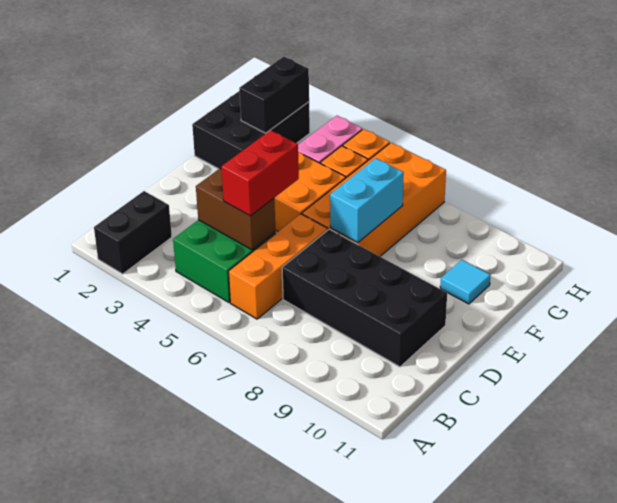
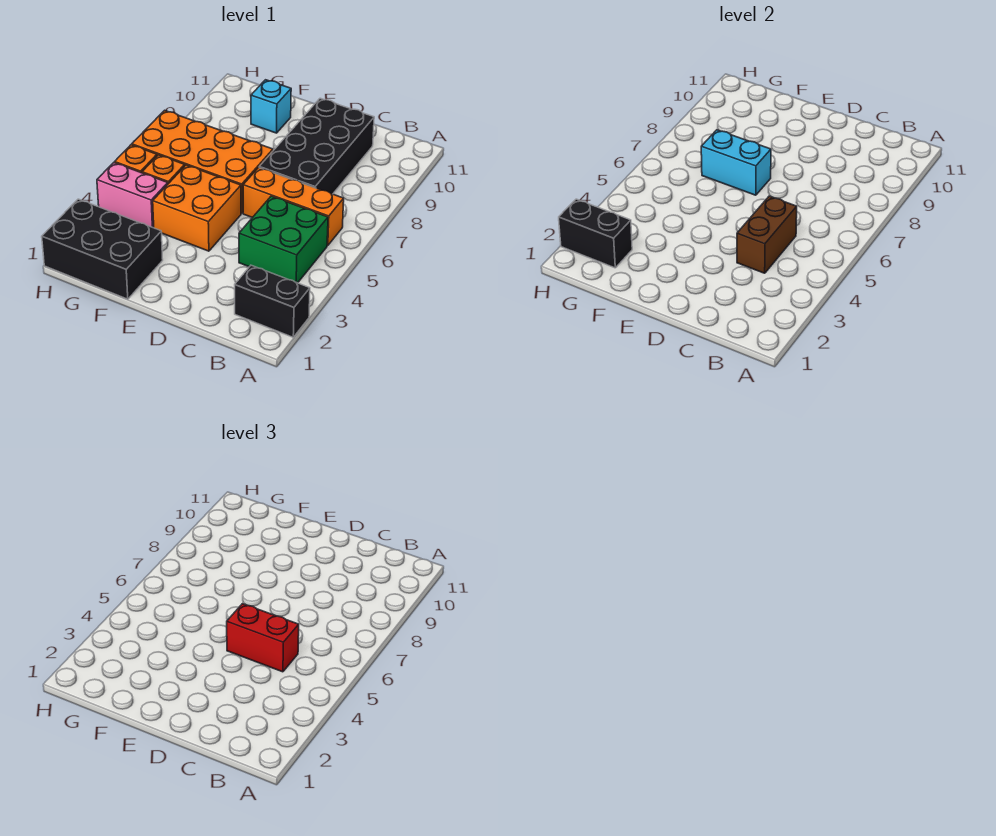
cyan tile F10 level 1 -> cyan brick F10 level 1

